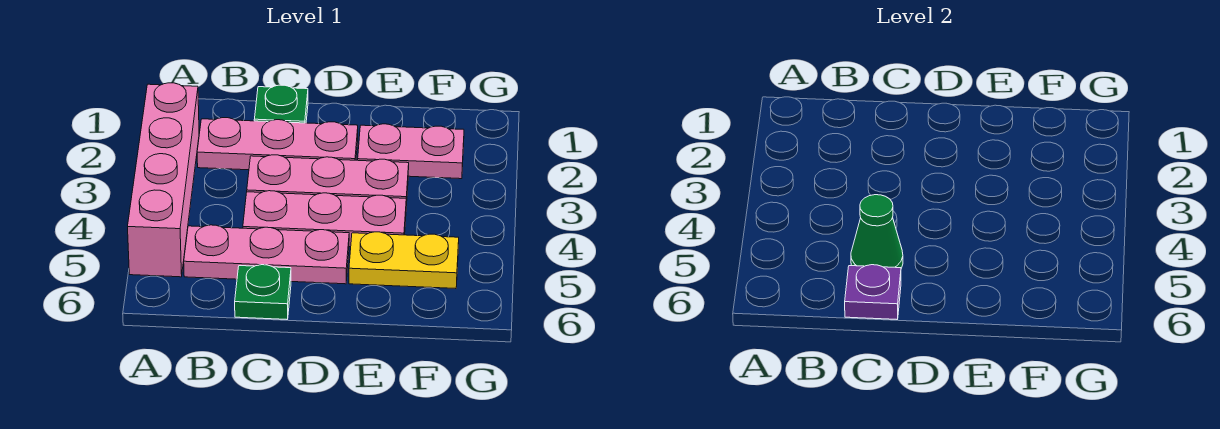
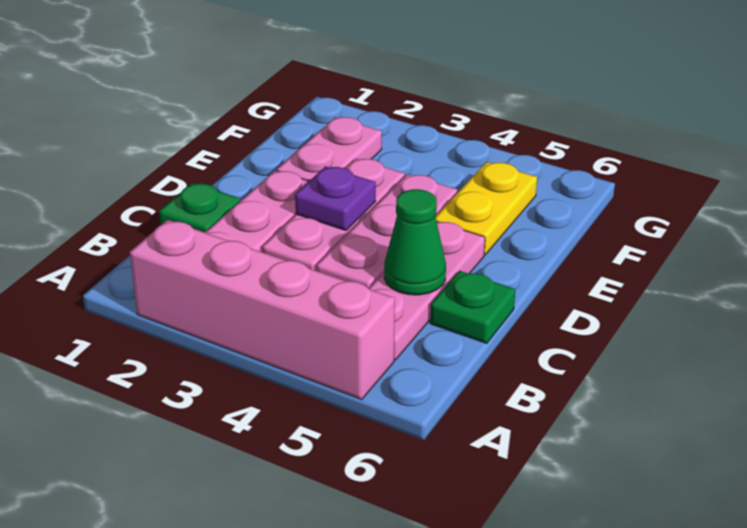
purple plate C6 level 2 -> purple plate D3 level 2

